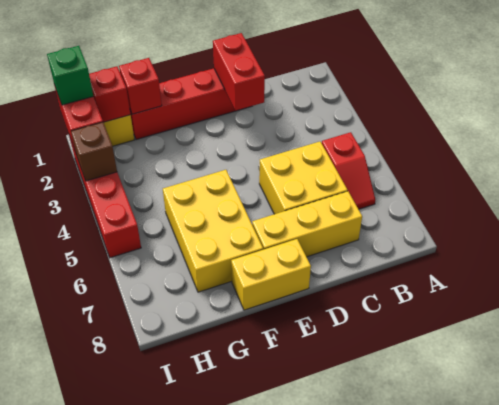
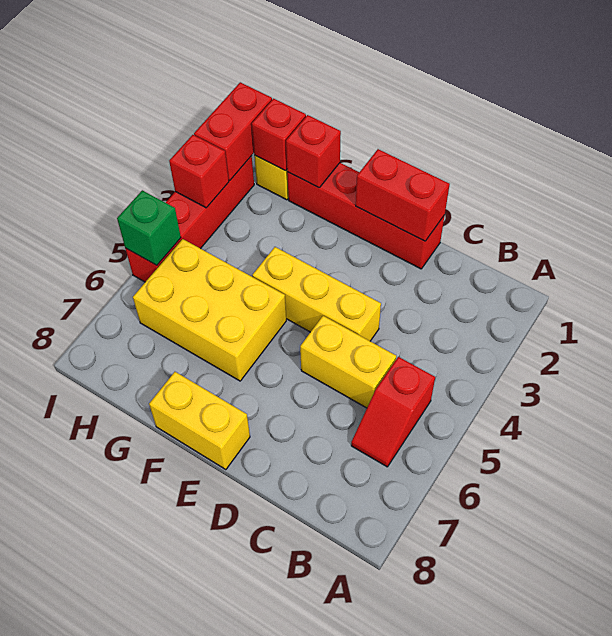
yellow brick C5:D6 level 1 -> yellow brick C5:D5 level 1
yellow brick C7:E7 level 1 -> yellow brick D4:F4 level 1
red brick D1:D2 level 2 -> red brick D1:E1 level 2
yellow brick F5:G7 level 1 -> yellow brick F5:H6 level 1
green brick I1 level 3 -> green brick I5 level 2
brown brick I3 level 2 -> red brick I3 level 2

